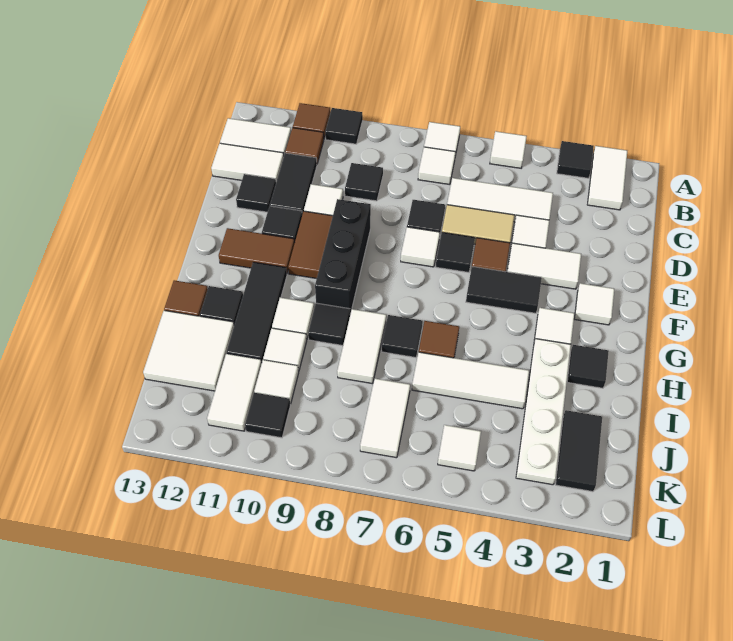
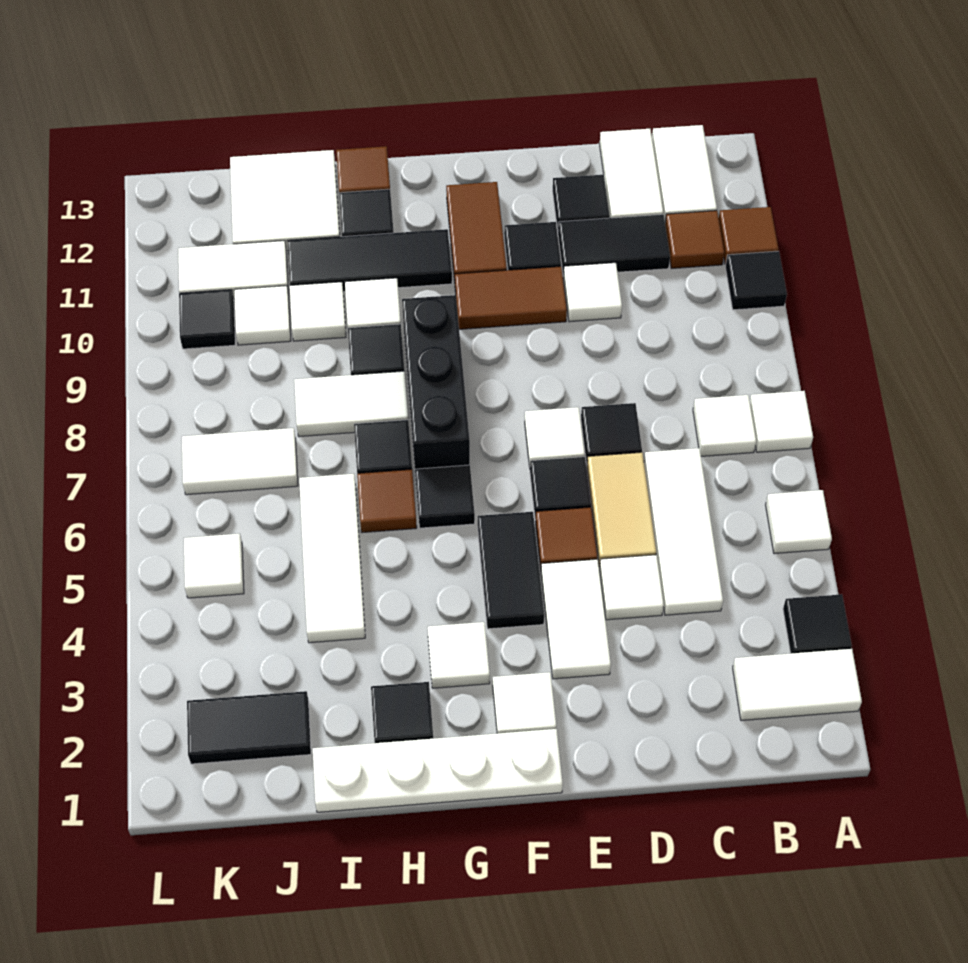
black tile C9 level 1 -> black tile G6 level 1
black brick E9:G9 level 1 -> black brick G7:G9 level 1
white plate H3:K3 level 1 -> white plate F1:I1 level 1

